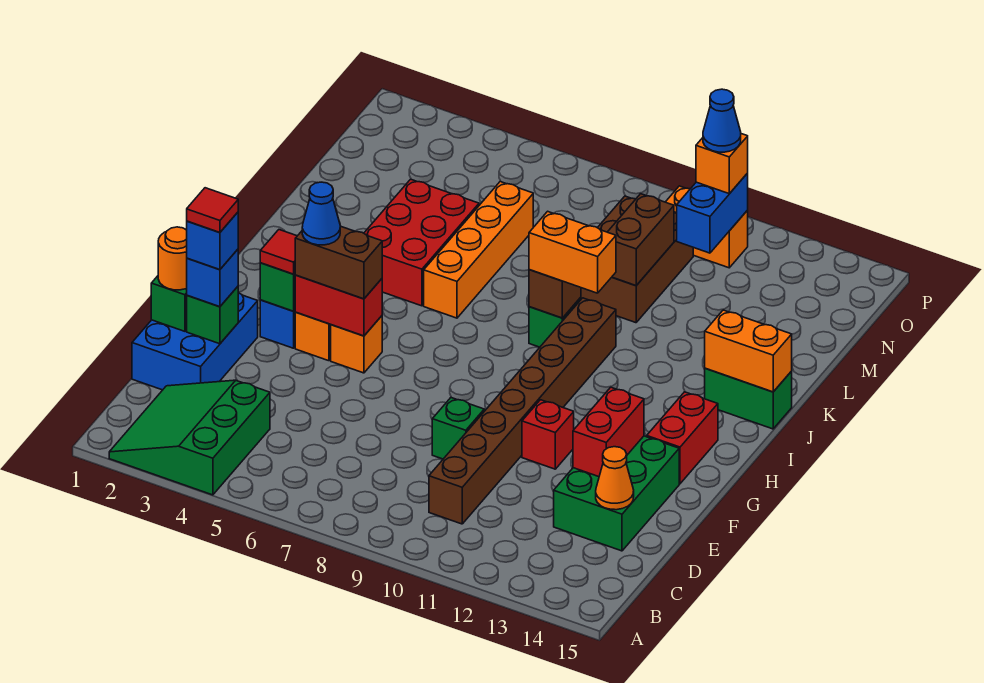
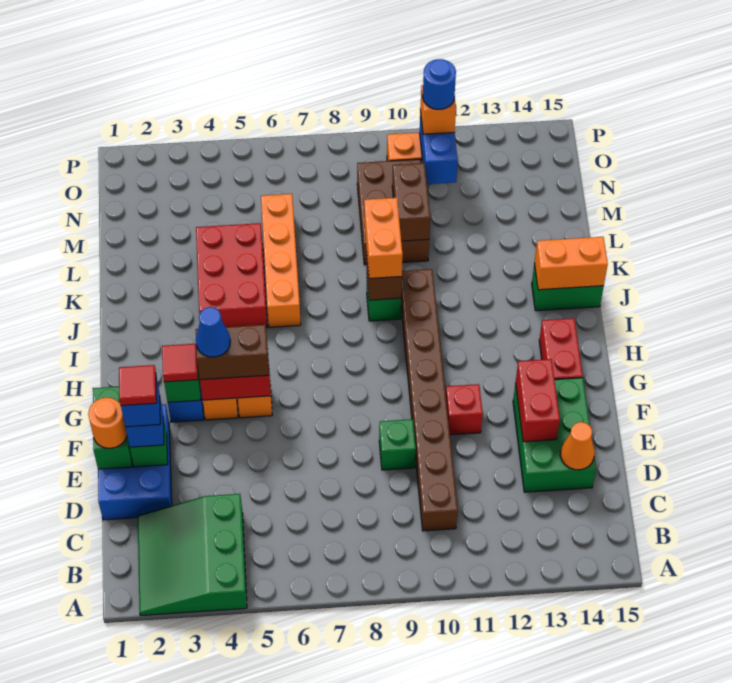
orange brick J9:J10 level 3 -> orange brick J9:K9 level 3
blue cone O11 level 4 -> blue round brick O11 level 4

